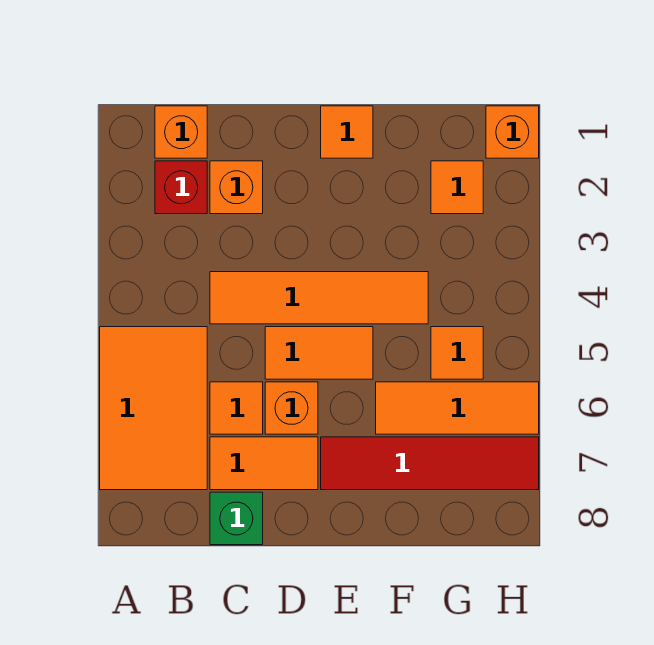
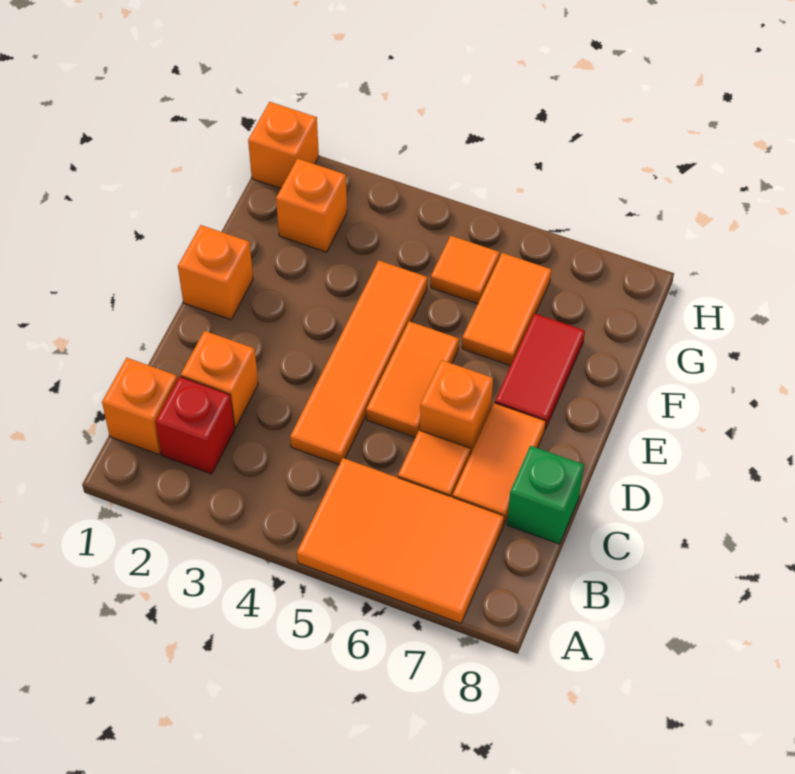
orange tile E1 level 1 -> orange brick E1 level 1
red tile E7:H7 level 1 -> red tile E7:F7 level 1
orange tile F6:H6 level 1 -> orange tile F6:G6 level 1
orange tile G2 level 1 -> orange brick G2 level 1

